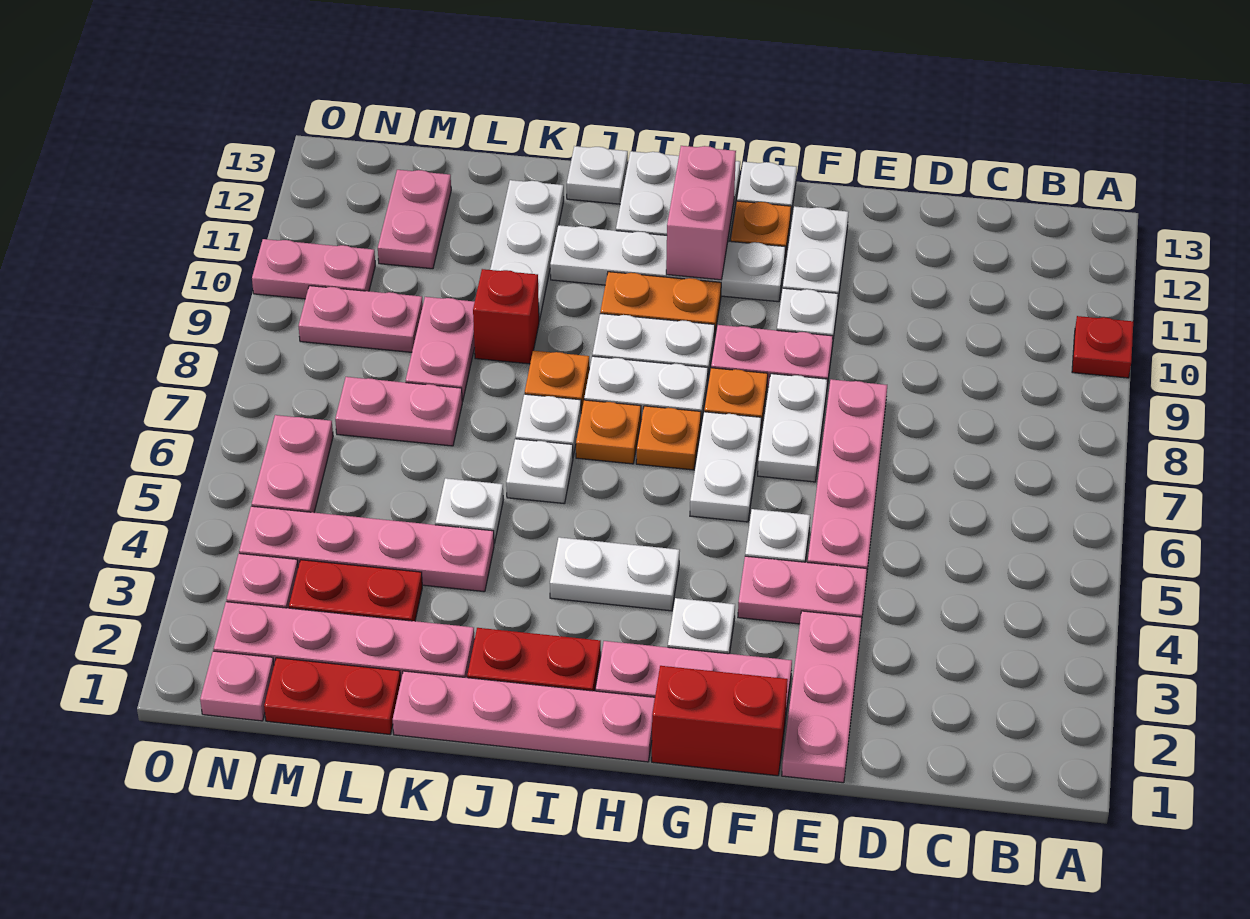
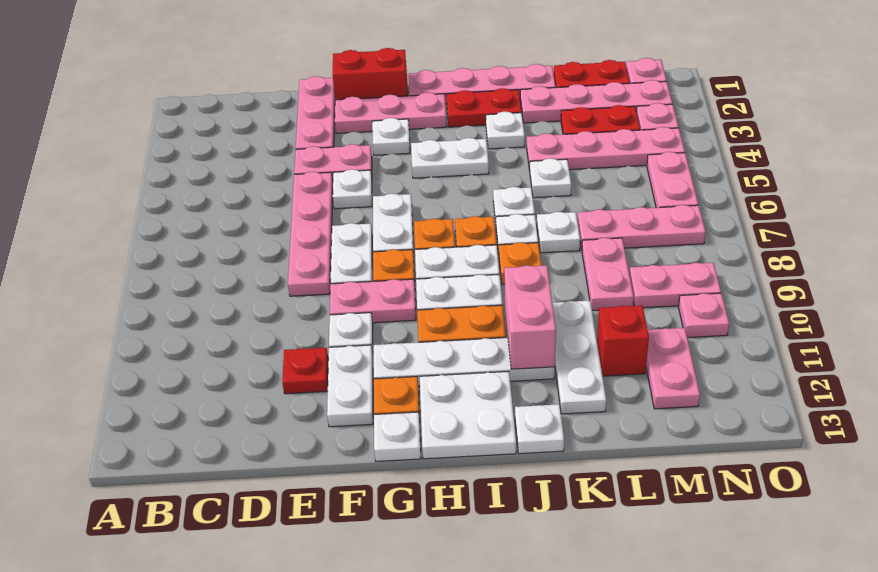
red plate A10 level 1 -> red plate E11 level 1
pink brick H11:H12 level 2 -> pink brick J10:J11 level 2
none -> white plate J3 level 1
none -> white plate K7 level 1
red brick K9 level 1 -> red brick L11 level 1
pink plate L7:M7 level 1 -> pink plate L7:N7 level 1
pink plate N10:O10 level 1 -> pink plate N10 level 1

